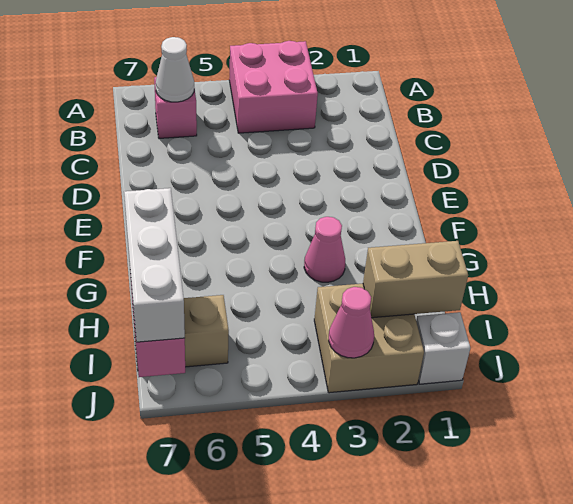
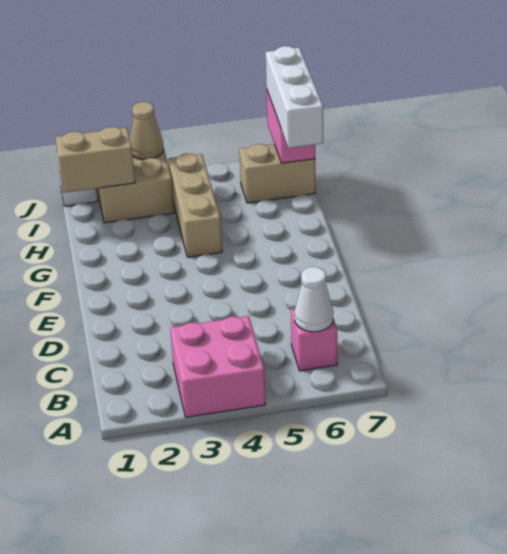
pink cone G3 level 1 -> none
none -> tan brick G4:I4 level 1
pink cone J3 level 2 -> tan cone J3 level 2

